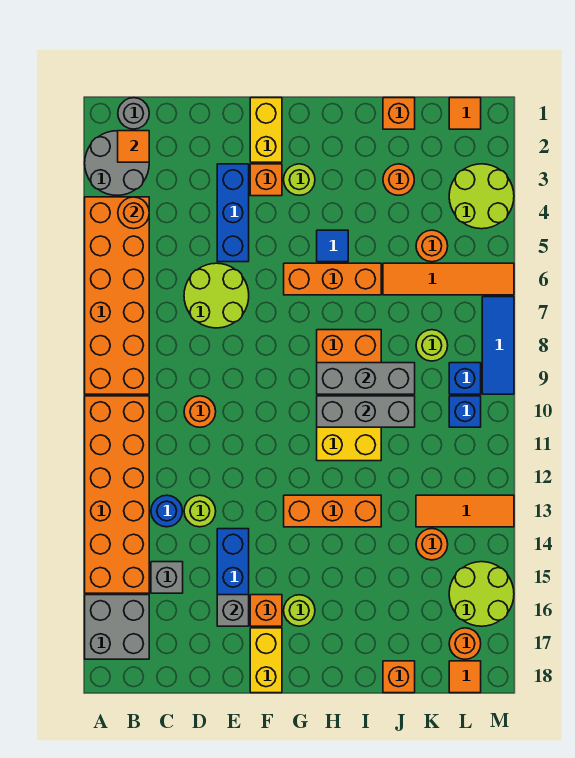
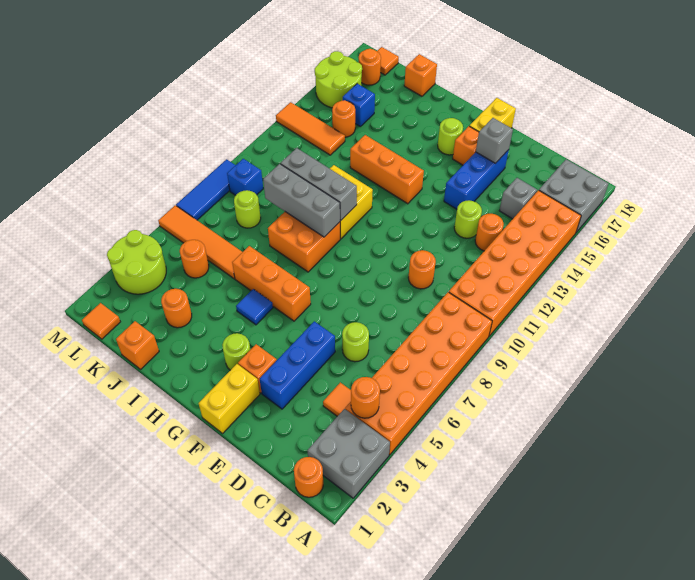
grey round brick A2:B3 level 1 -> grey brick A2:B3 level 1
grey round brick B1 level 1 -> orange round brick B1 level 1
orange tile B2 level 2 -> orange tile C4 level 1
blue round brick C13 level 1 -> orange round brick C13 level 1
lime round brick D6:E7 level 1 -> lime round brick D6 level 1
blue brick L10 level 1 -> blue brick K15 level 1

